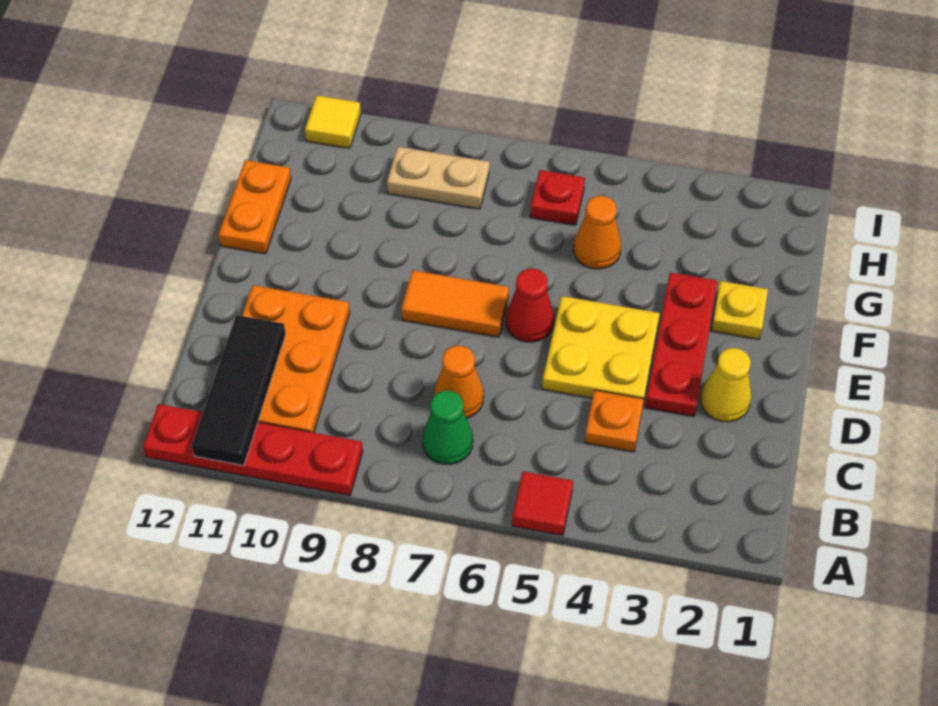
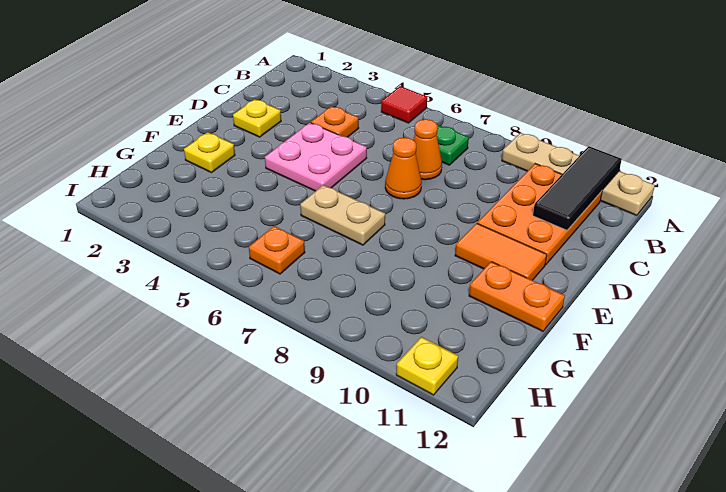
red plate A9:A12 level 1 -> tan plate A9:A12 level 1
green cone B7 level 1 -> green plate B7 level 1
yellow cone D2 level 1 -> yellow plate D2 level 1
red plate D3:F3 level 1 -> none
yellow plate D4:E5 level 1 -> pink plate D4:E5 level 1
red cone E6 level 1 -> none
orange tile E7:E8 level 1 -> orange tile E10:E11 level 1
orange plate F12:G12 level 1 -> orange plate F11:F12 level 1
orange cone G5 level 1 -> orange cone D7 level 1
red plate H6 level 1 -> orange plate H6 level 1
tan plate H8:H9 level 1 -> tan plate F6:F7 level 1
yellow tile I11 level 1 -> yellow plate I11 level 1

